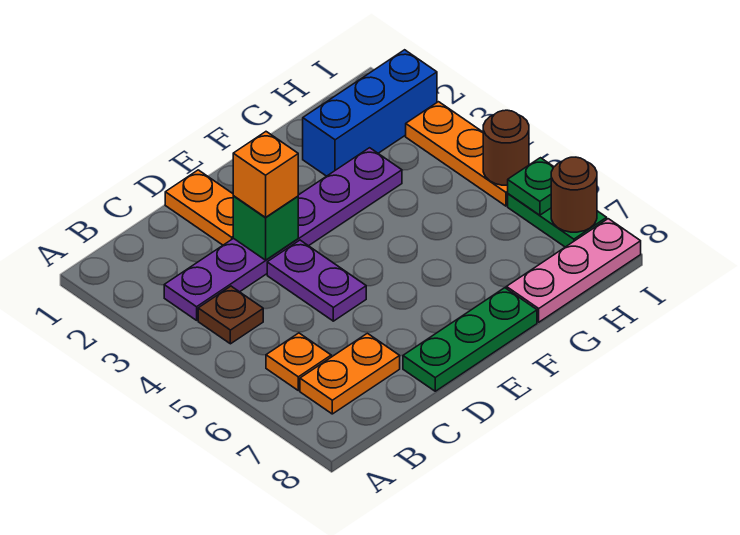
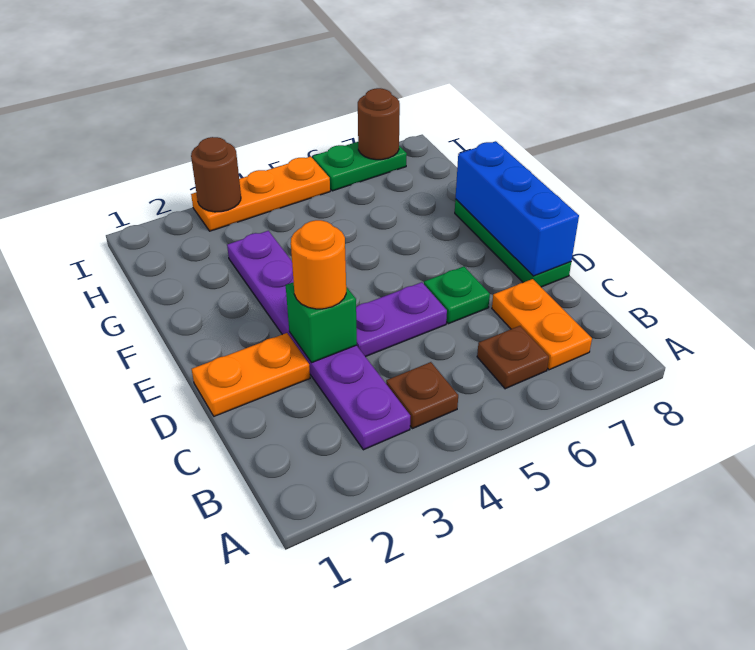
orange plate B6 level 1 -> brown plate B6 level 1
orange brick D3 level 3 -> orange round brick D3 level 3
blue brick G2:I2 level 1 -> blue brick D8:F8 level 2
pink plate G8:I8 level 1 -> none
brown round brick I5 level 2 -> brown round brick I3 level 2
green plate I6 level 2 -> green plate D6 level 1

